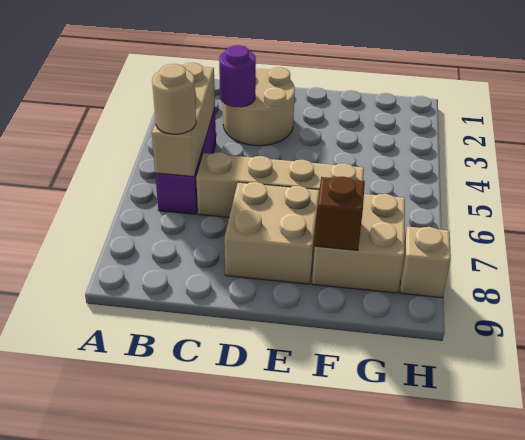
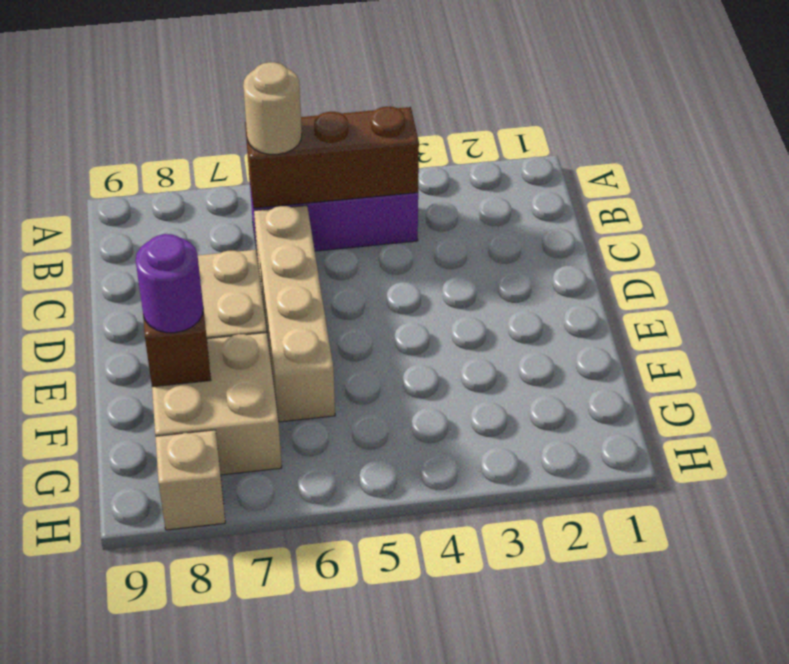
tan brick B4:B6 level 2 -> brown brick B4:B6 level 2
tan round brick C2:D3 level 1 -> none
purple round brick C3 level 2 -> purple round brick F8 level 3

